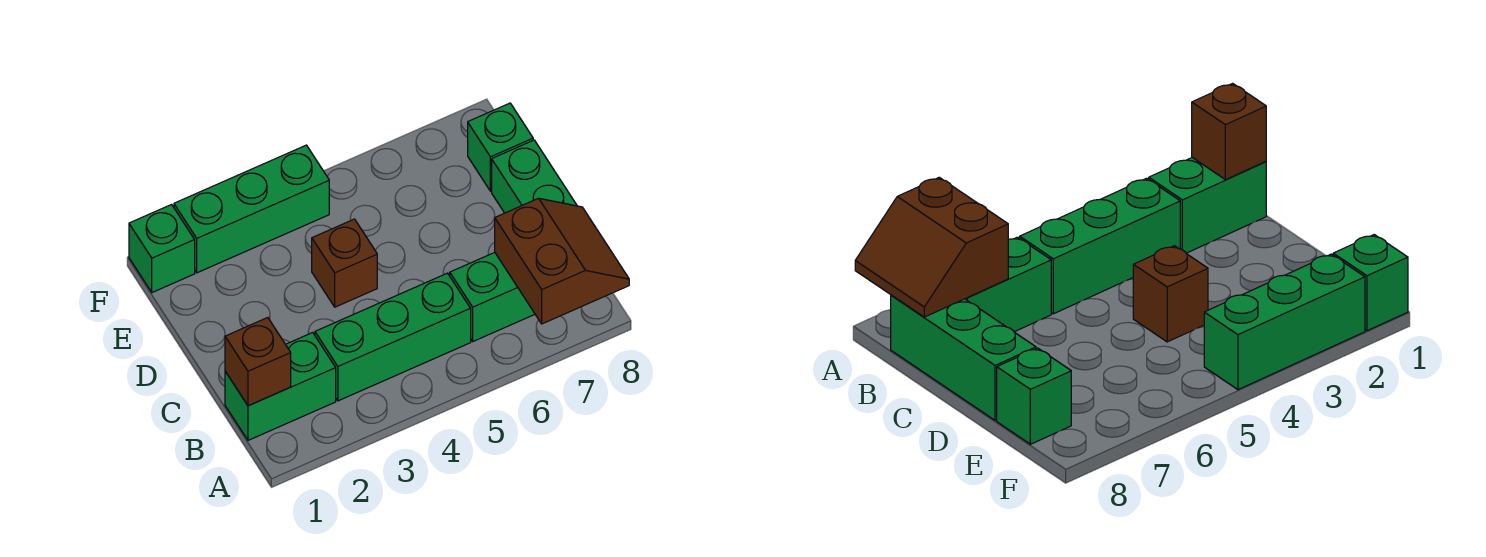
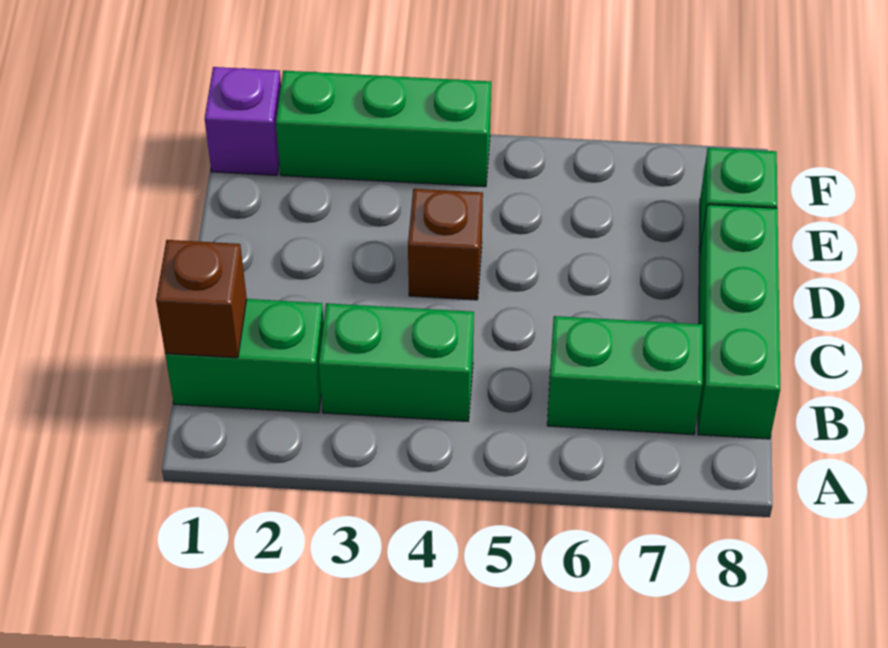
brown slope A7:B8 level 2 top 7 -> none
green brick B3:B5 level 1 -> green brick B3:B4 level 1
green brick F1 level 1 -> purple brick F1 level 1

